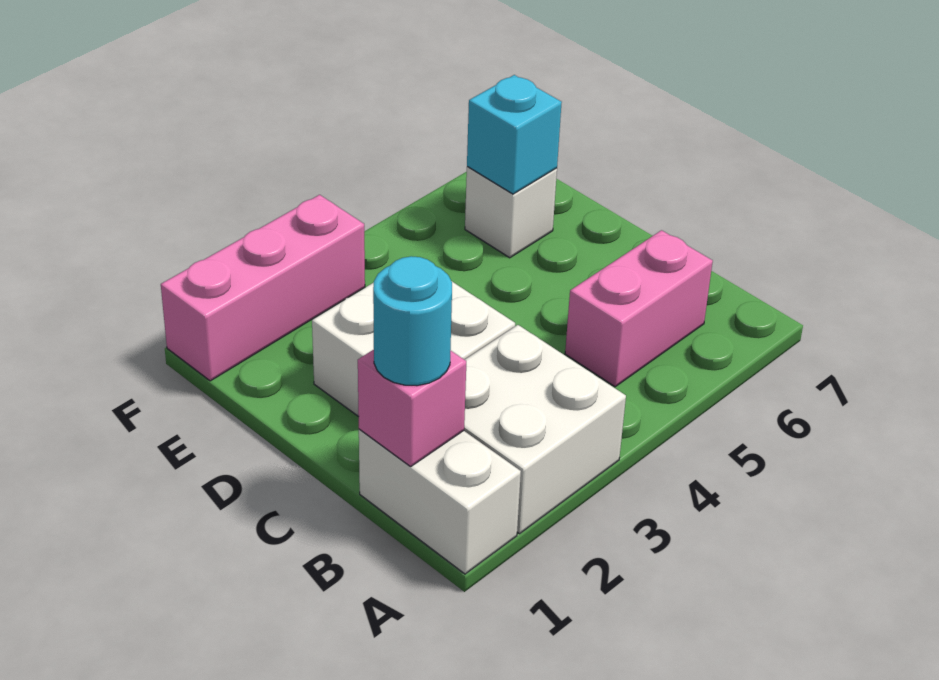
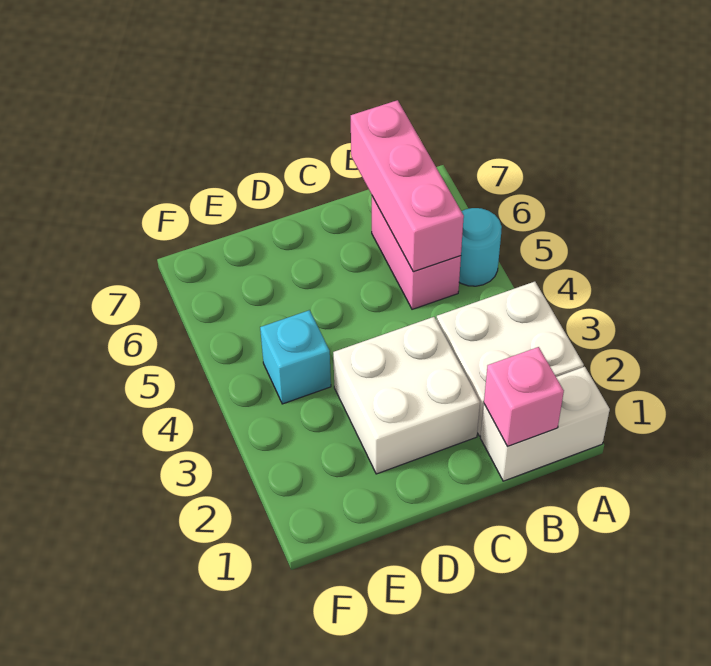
cyan round brick B1 level 3 -> cyan round brick A5 level 1
white brick E6 level 1 -> none
cyan brick E6 level 2 -> cyan brick E4 level 1
pink brick F1:F3 level 1 -> pink brick B5:B7 level 2

